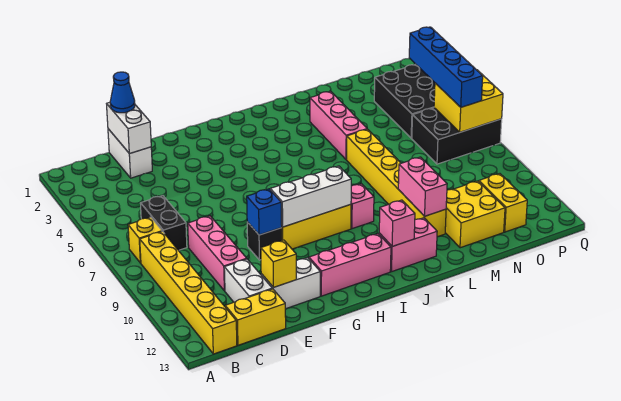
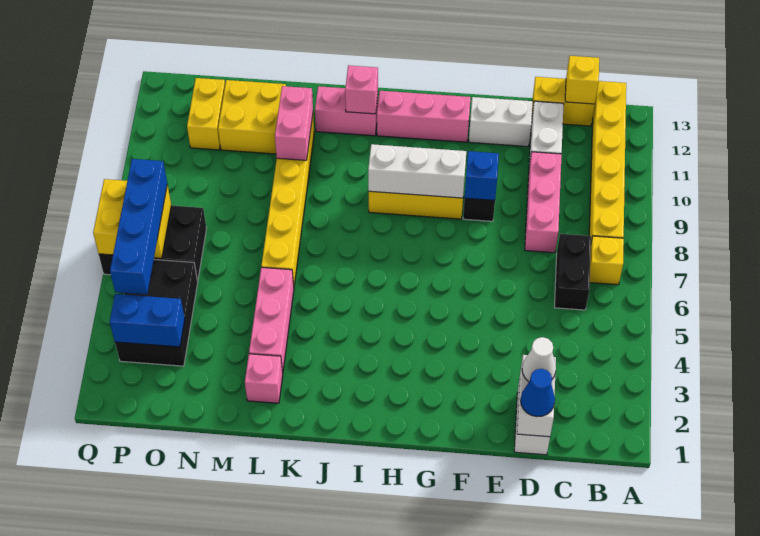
none -> white cone D2 level 3
yellow brick E12 level 2 -> yellow brick C13 level 2
pink brick J9 level 1 -> pink brick L2 level 1
none -> blue brick O3:P3 level 2

